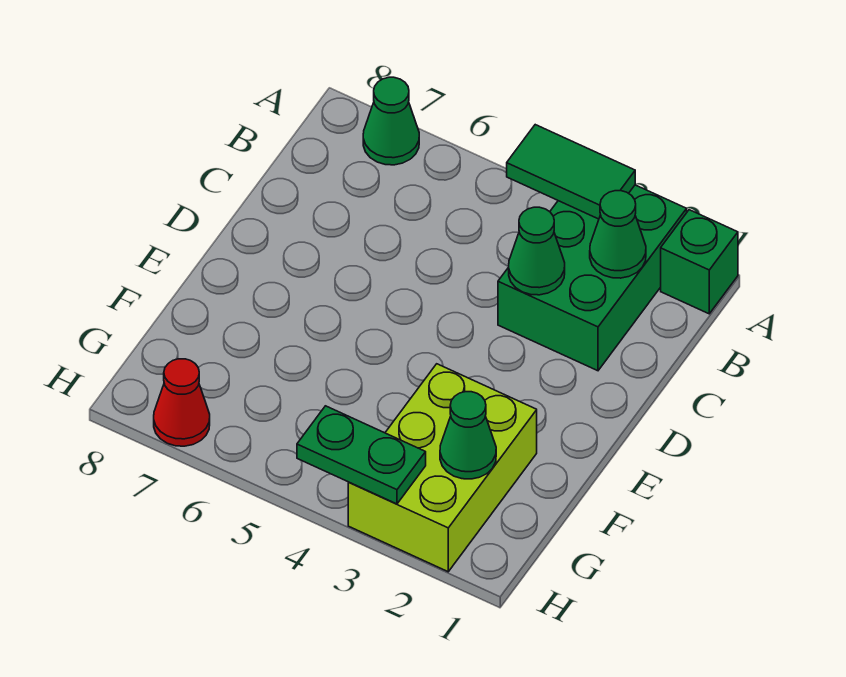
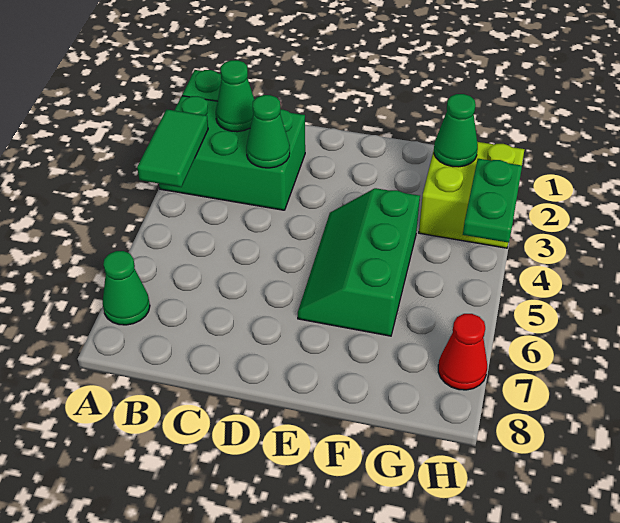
none -> green slope E4:F6 level 1 top F
lime brick F2:H3 level 1 -> lime brick G2:H3 level 1

